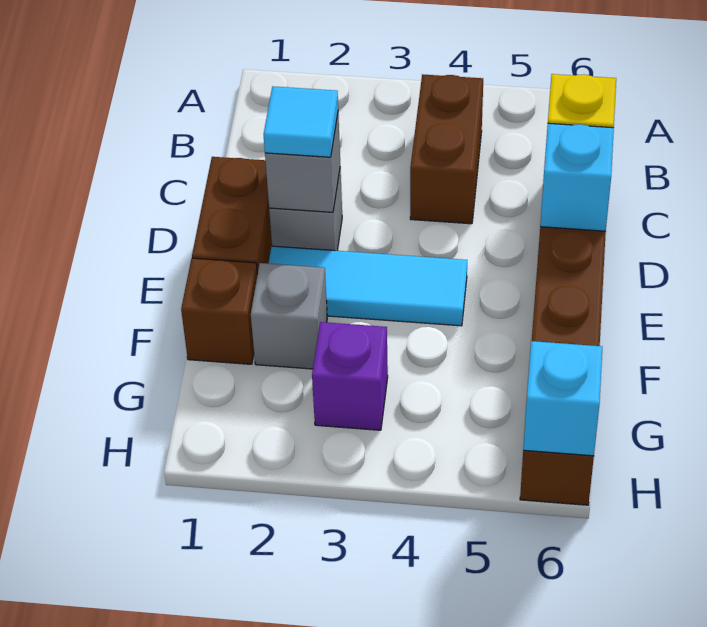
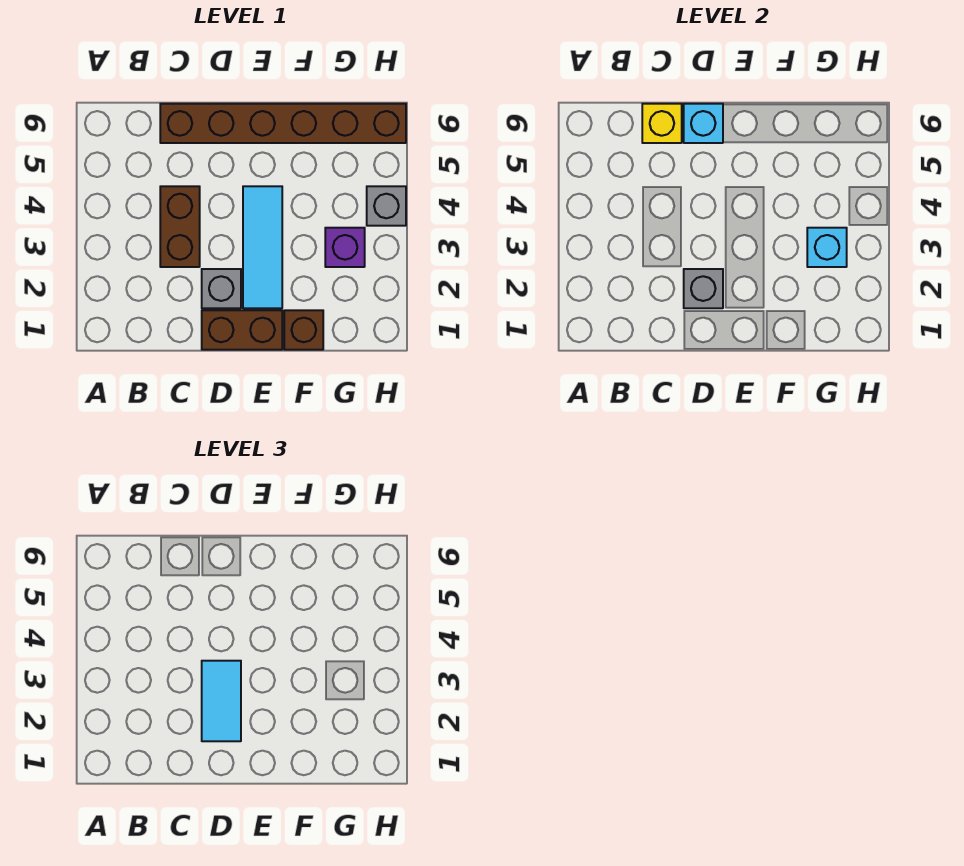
brown brick B4:C4 level 1 -> brown brick C3:C4 level 1
cyan tile D2 level 3 -> cyan tile D2:D3 level 3
grey brick F2 level 1 -> grey brick H4 level 1
cyan brick H6 level 2 -> cyan brick G3 level 2

